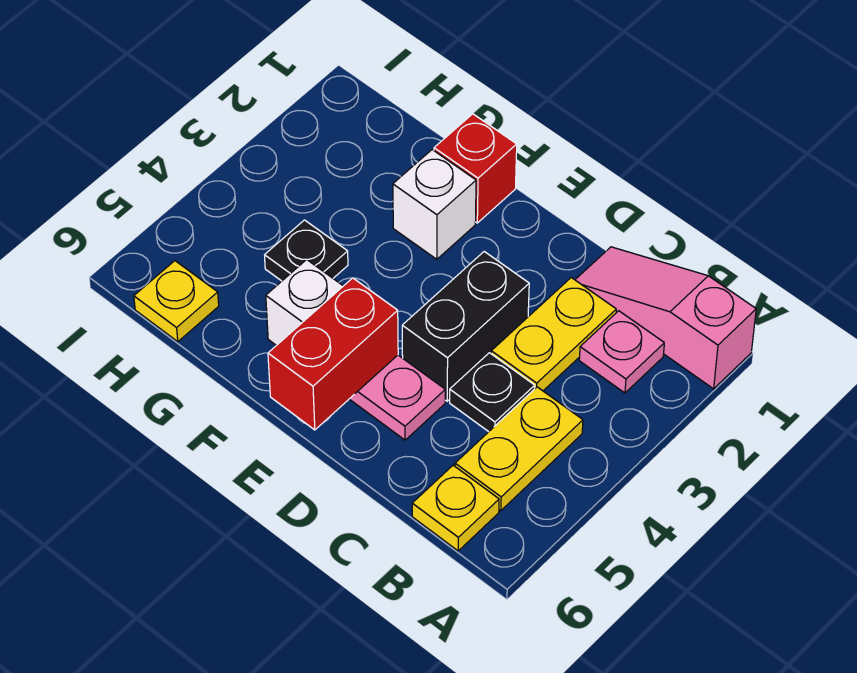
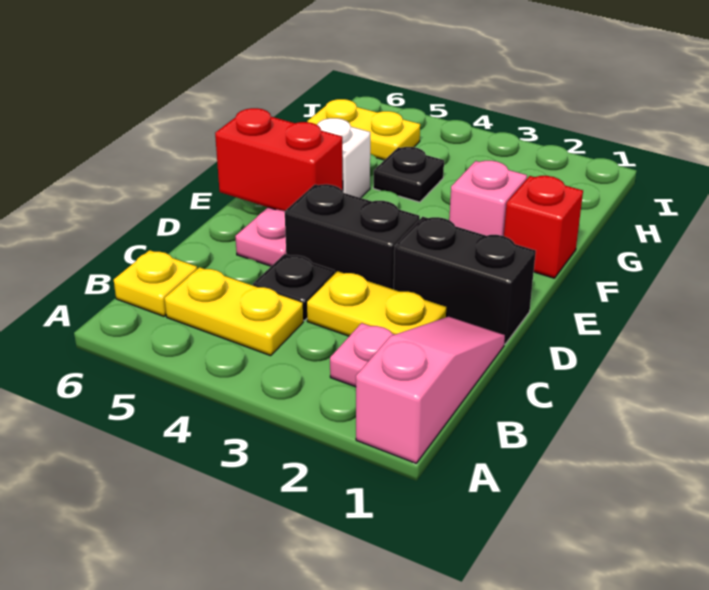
none -> black brick D1:D2 level 1
white brick F2 level 1 -> pink brick F2 level 1
yellow plate H6 level 1 -> yellow plate H5:H6 level 1

